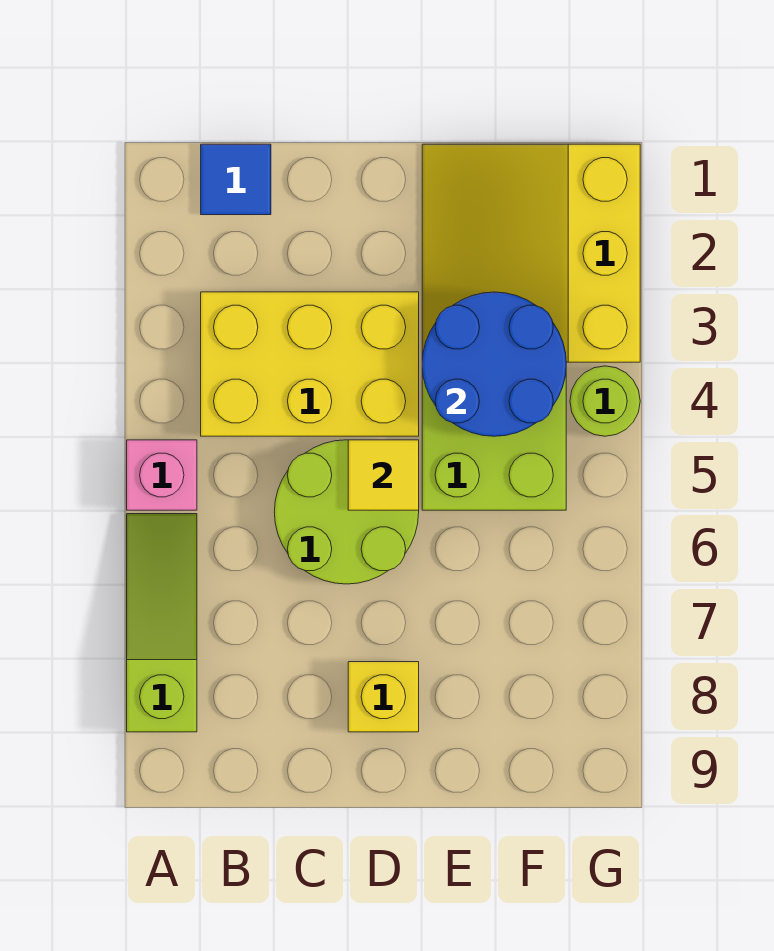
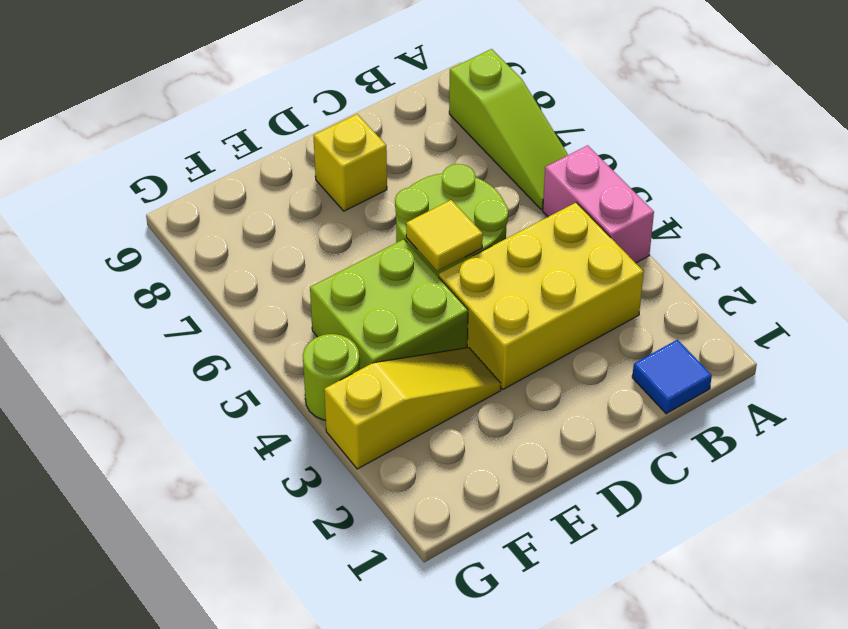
pink brick A5 level 1 -> pink brick A4:A5 level 1
yellow slope E1:G3 level 1 top G -> yellow slope E3:G3 level 1 top G
blue round brick E3:F4 level 2 -> none

